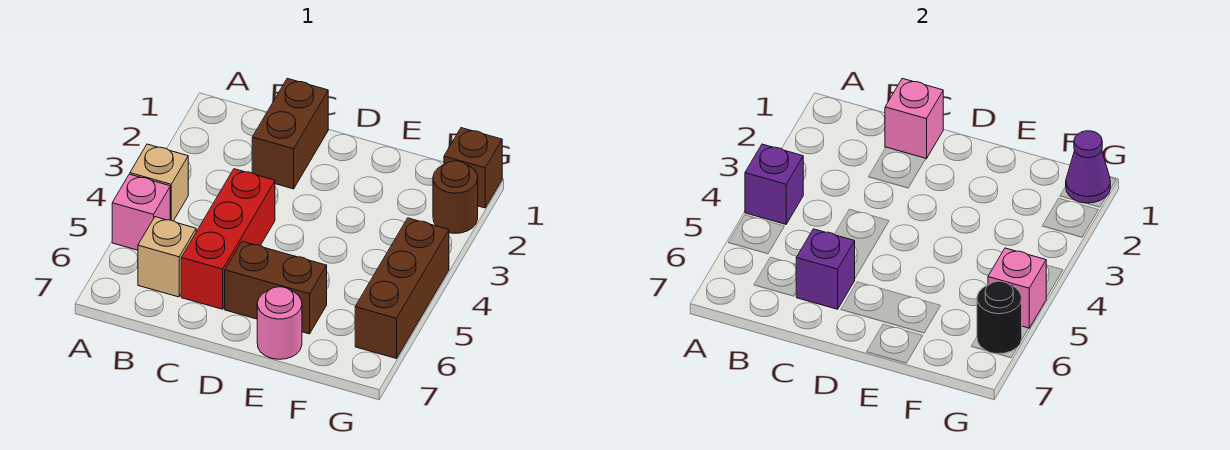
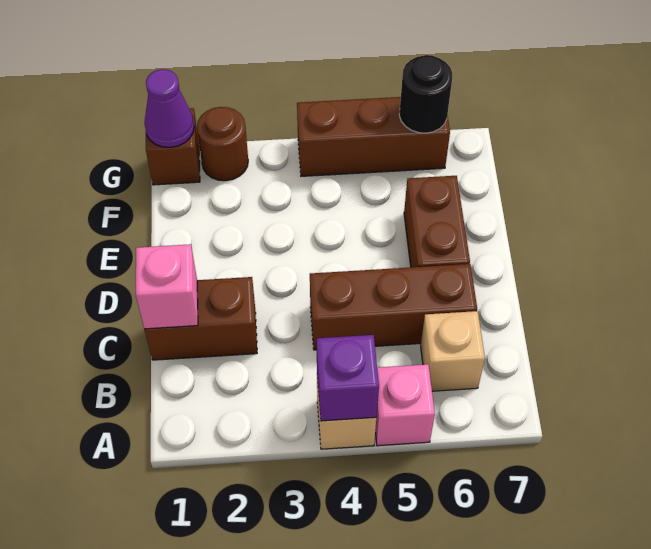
red brick C4:C6 level 1 -> brown brick C4:C6 level 1
purple brick C6 level 2 -> none
pink round brick E7 level 1 -> none
pink brick G5 level 2 -> none

